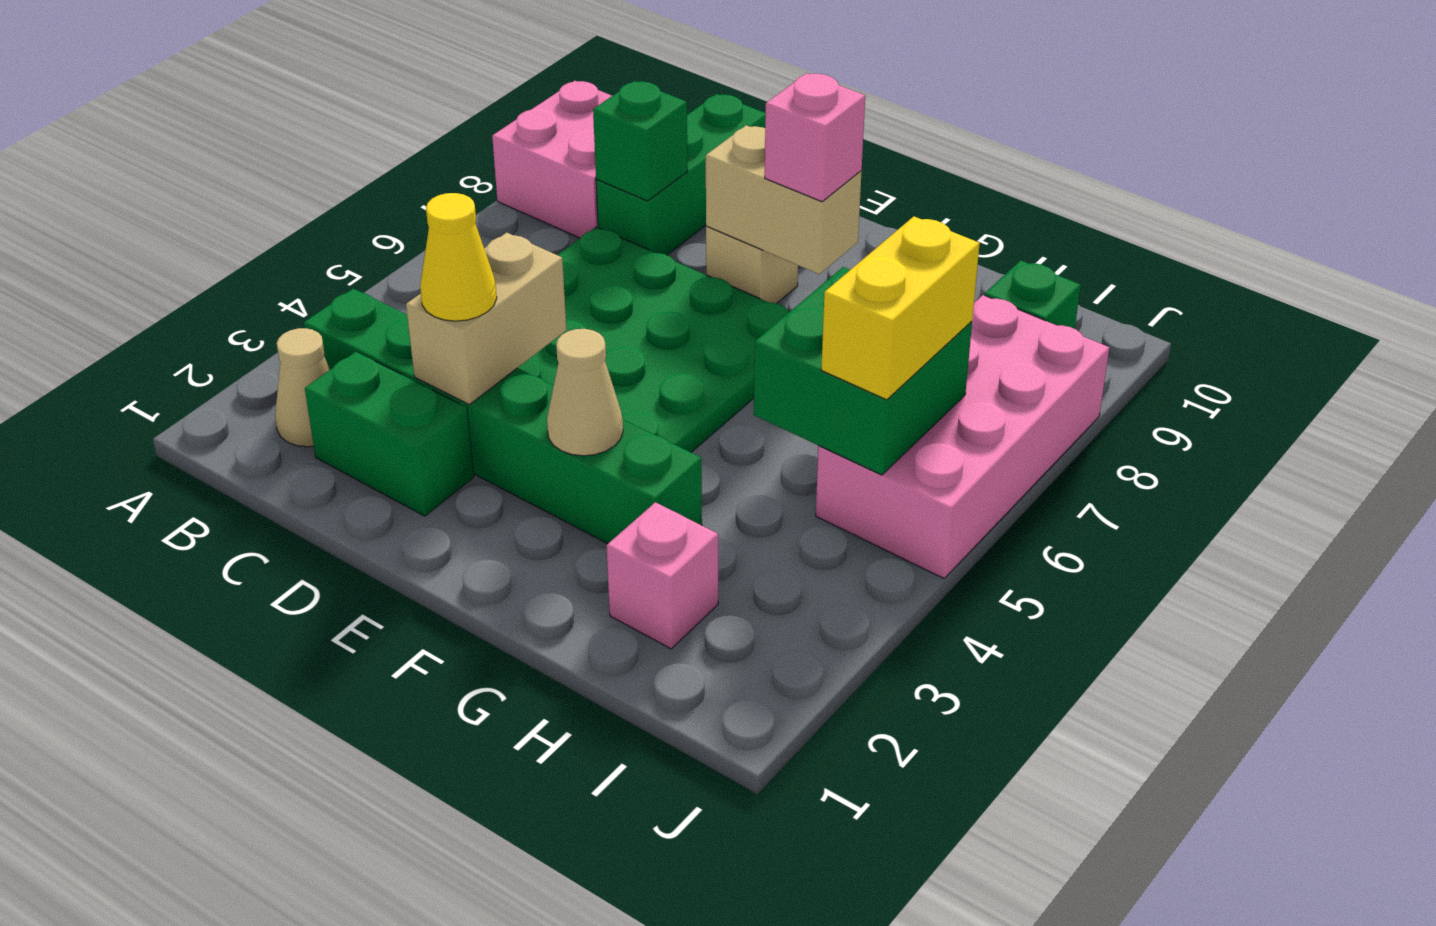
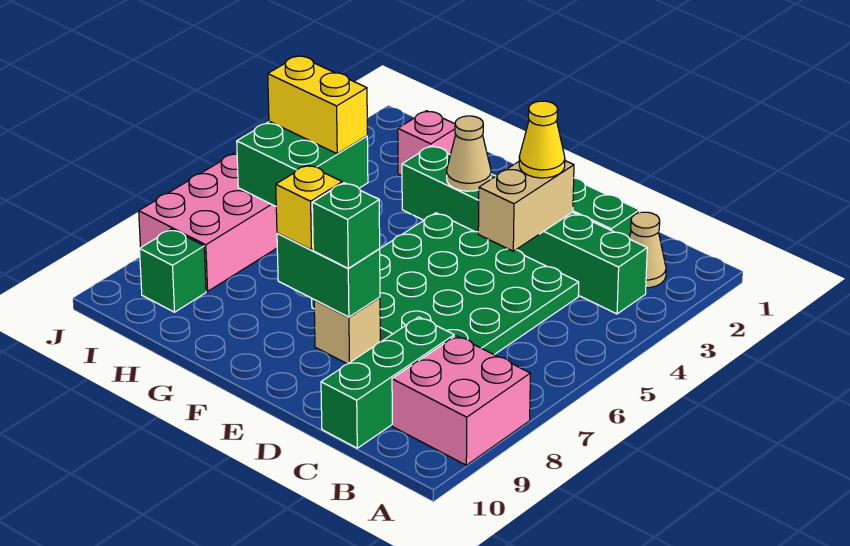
green brick C8 level 2 -> green brick E8 level 3
tan brick E8:F8 level 2 -> green brick E8:F8 level 2
pink brick F8 level 3 -> yellow brick F8 level 3
yellow brick I5:I6 level 3 -> yellow brick H5:I5 level 3

